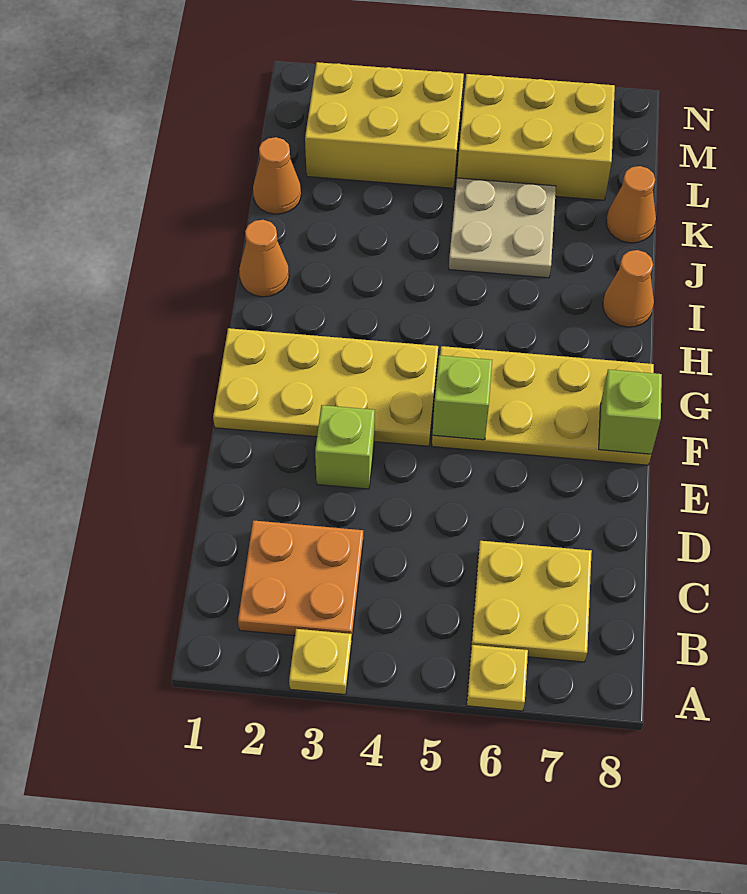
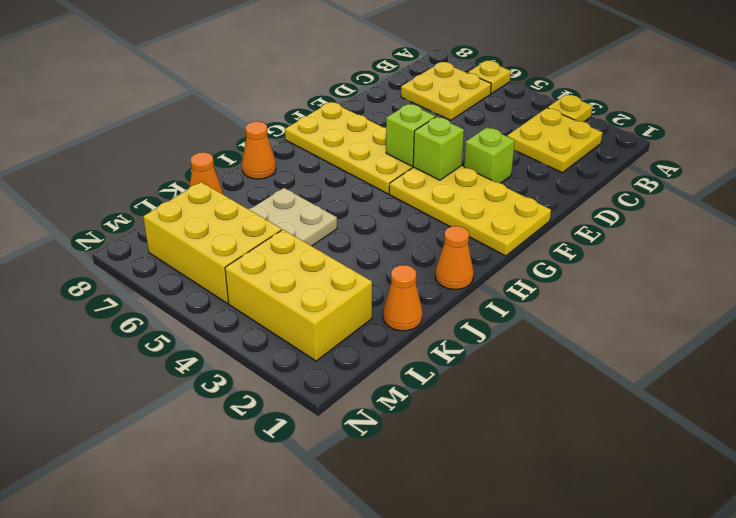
orange plate B2:C3 level 1 -> yellow plate B2:C3 level 1
lime brick F8 level 2 -> lime brick F4 level 2

